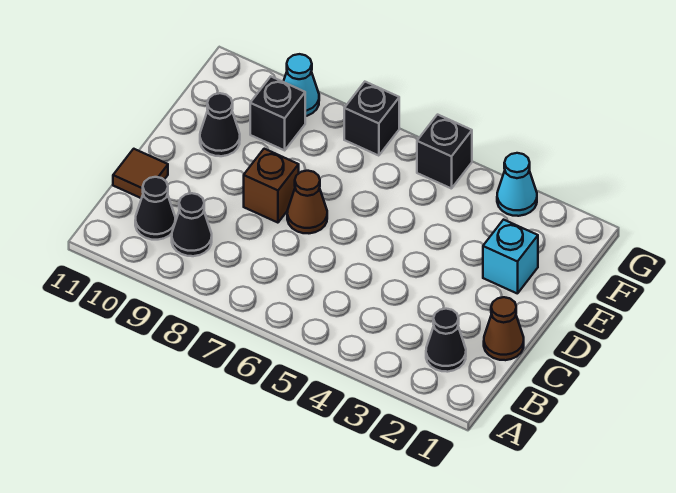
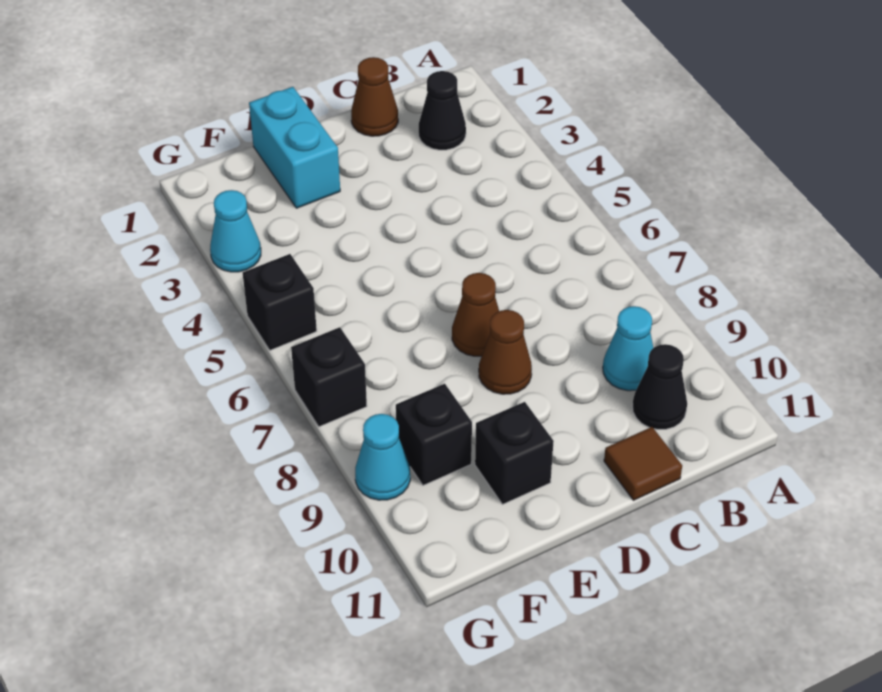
black cone B9 level 1 -> cyan cone B9 level 1
brown brick D8 level 1 -> brown cone D8 level 1
cyan brick E2 level 1 -> cyan brick E1:E2 level 1
black cone E10 level 1 -> black brick E10 level 1

